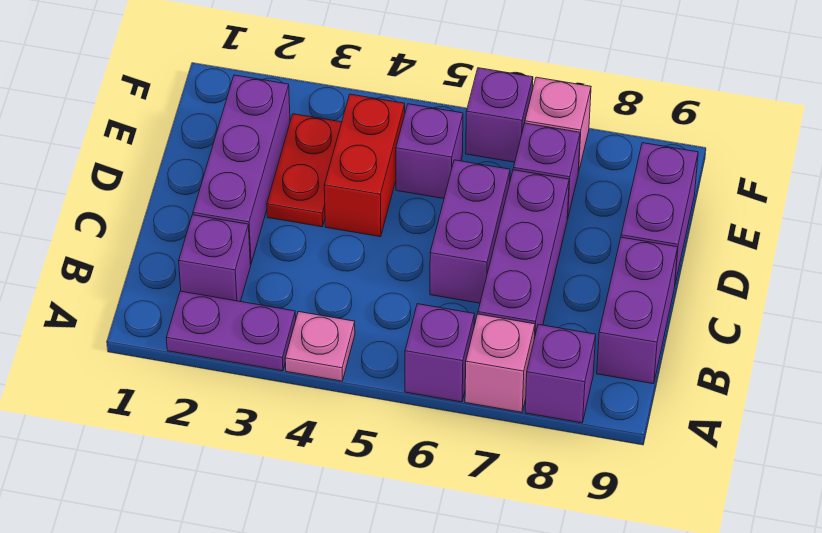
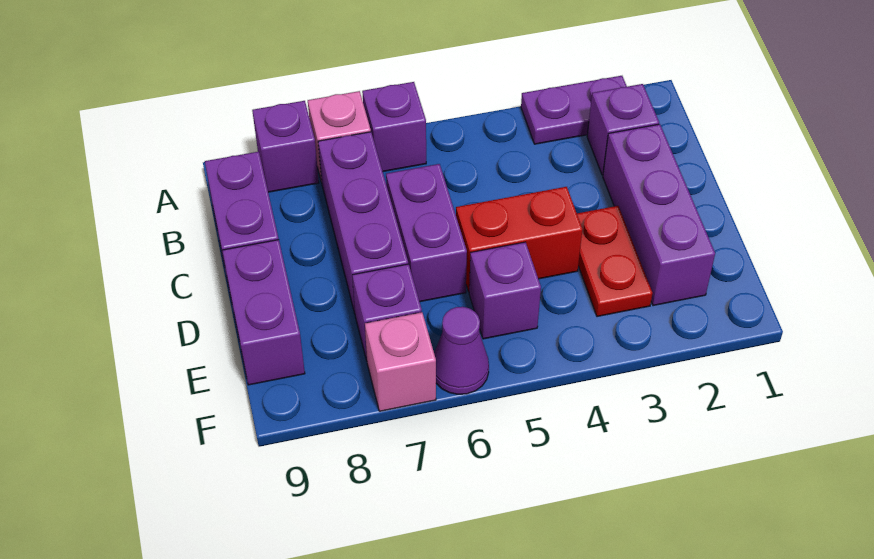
pink plate A4 level 1 -> none
red brick D4:E4 level 1 -> red brick D4:D5 level 1
purple brick F6 level 1 -> purple cone F6 level 1

